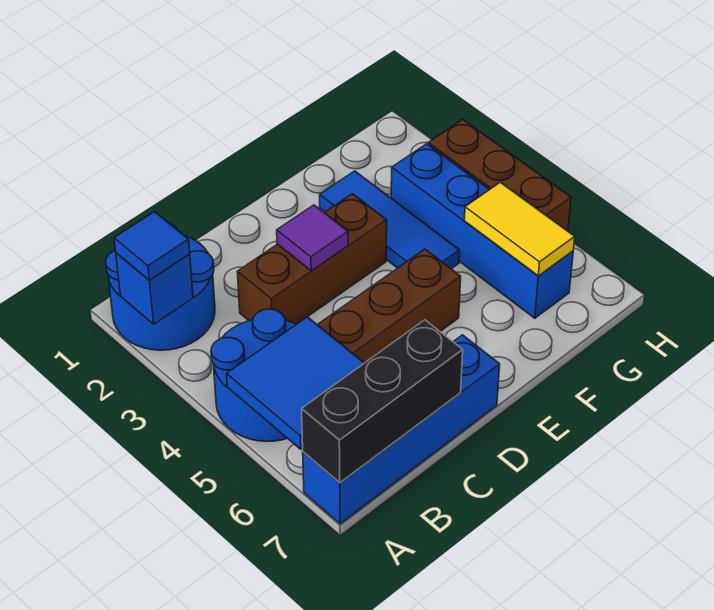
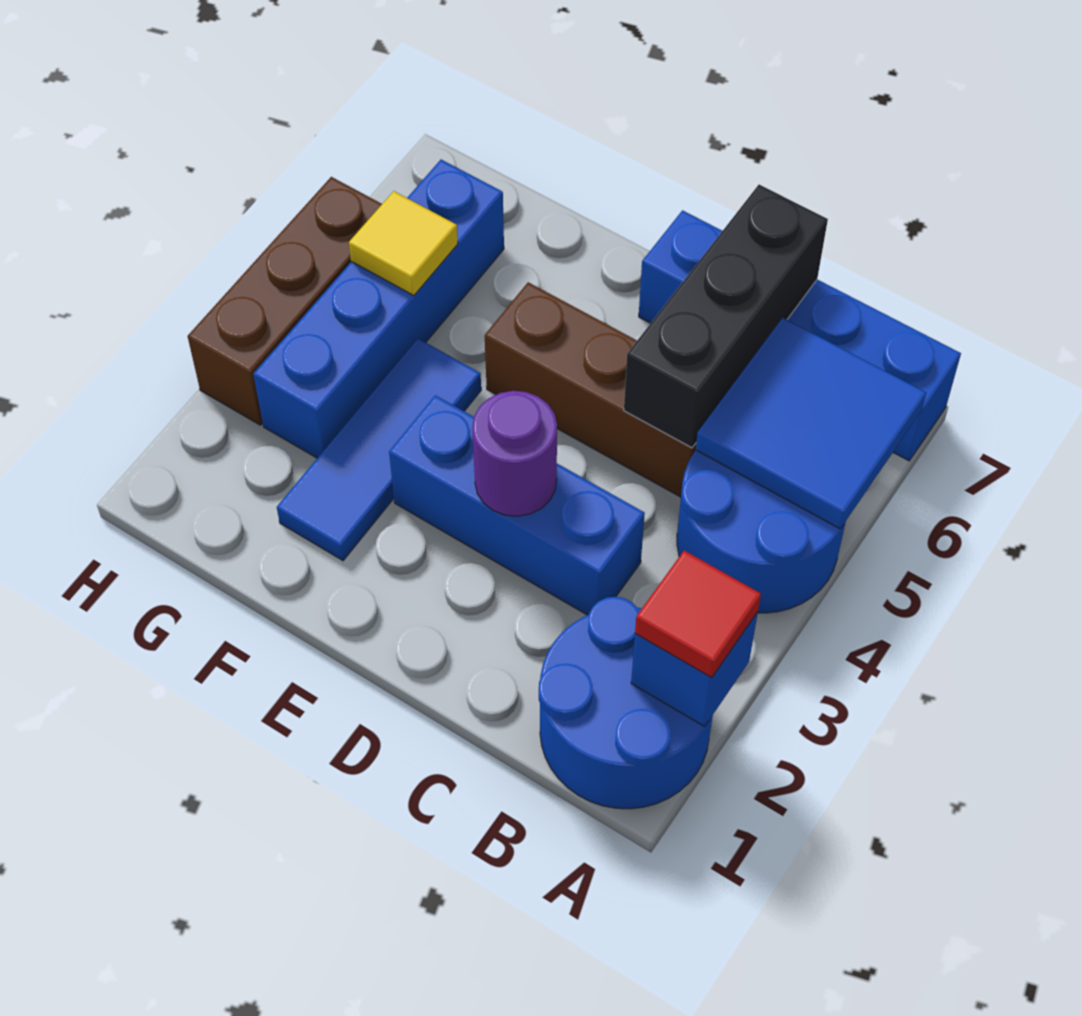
blue tile A2 level 3 -> red tile A2 level 3
black brick A7:C7 level 2 -> black brick C5:C7 level 2
brown brick C3:E3 level 1 -> blue brick C3:E3 level 1
purple tile D3 level 2 -> purple round brick D3 level 2
yellow tile G5:G6 level 2 -> yellow tile G5 level 2

